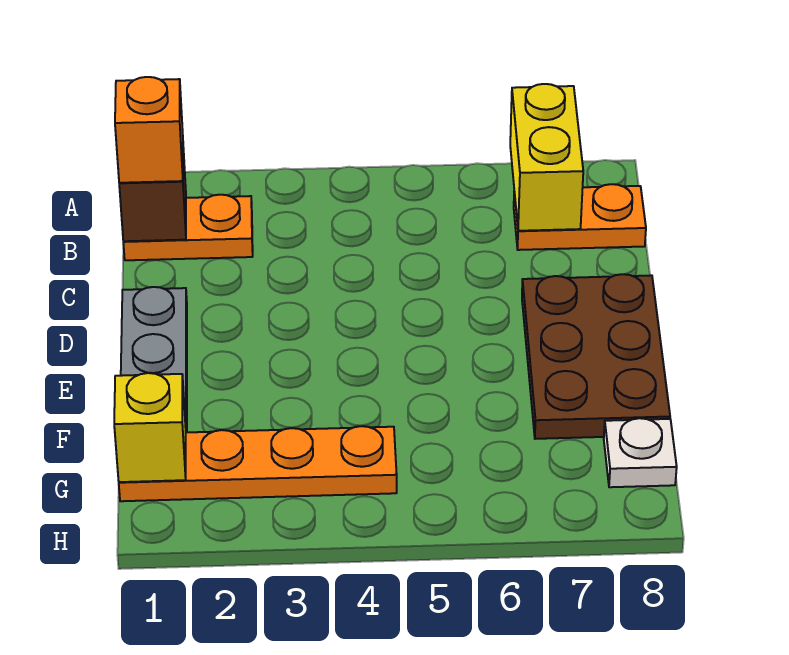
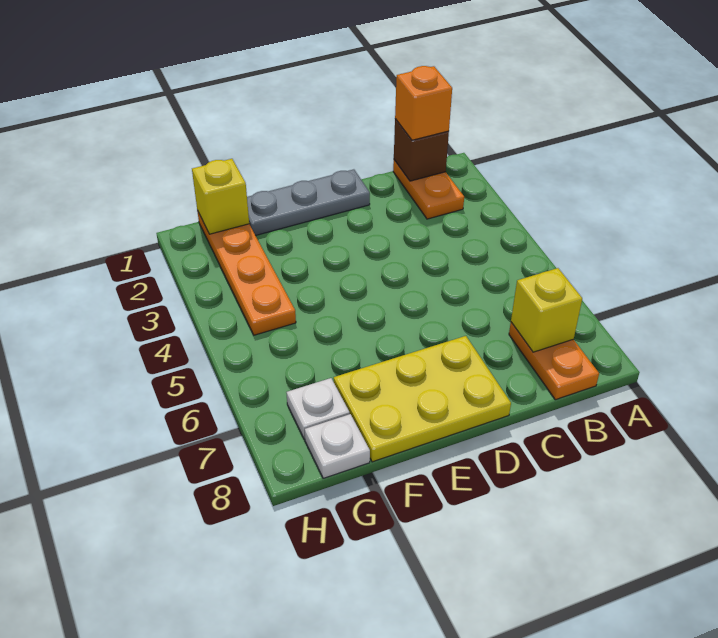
yellow brick A7:B7 level 2 -> yellow brick B7 level 2
brown plate D7:F8 level 1 -> yellow plate D7:F8 level 1
none -> white plate G7 level 1

